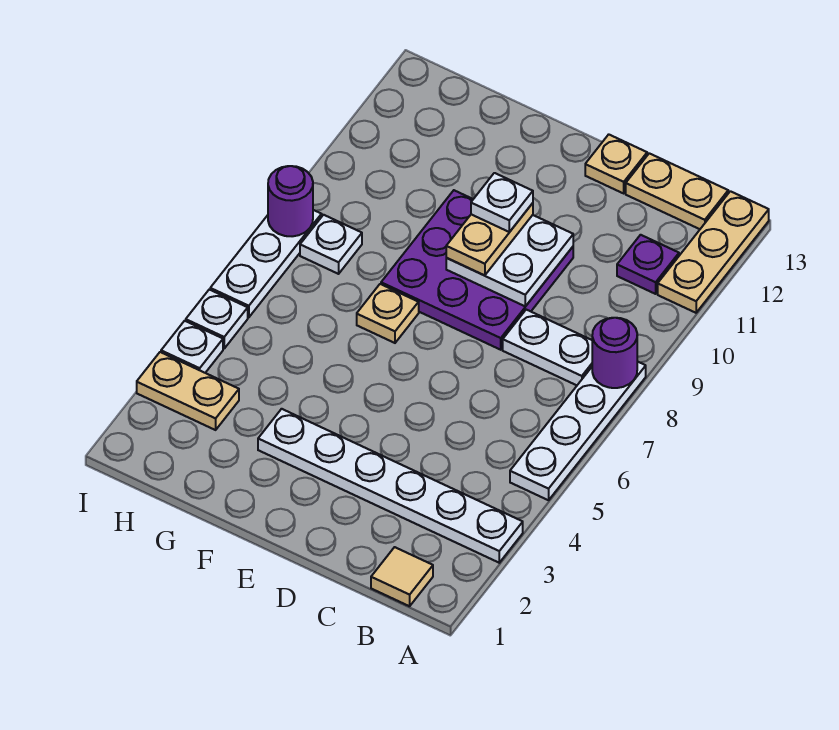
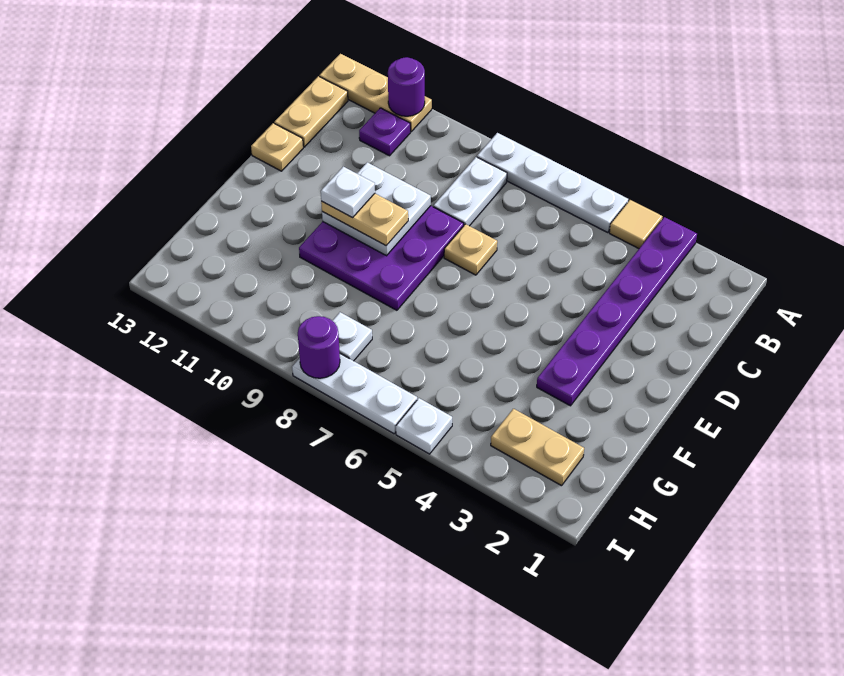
white plate A3:F3 level 1 -> purple plate A3:F3 level 1
purple round brick A8 level 2 -> purple round brick A11 level 2
tan tile B1 level 1 -> tan tile A4 level 1
tan plate F7 level 1 -> tan plate D7 level 1
tan plate H3:I3 level 1 -> tan plate H2:H3 level 1
white plate I4 level 1 -> none

